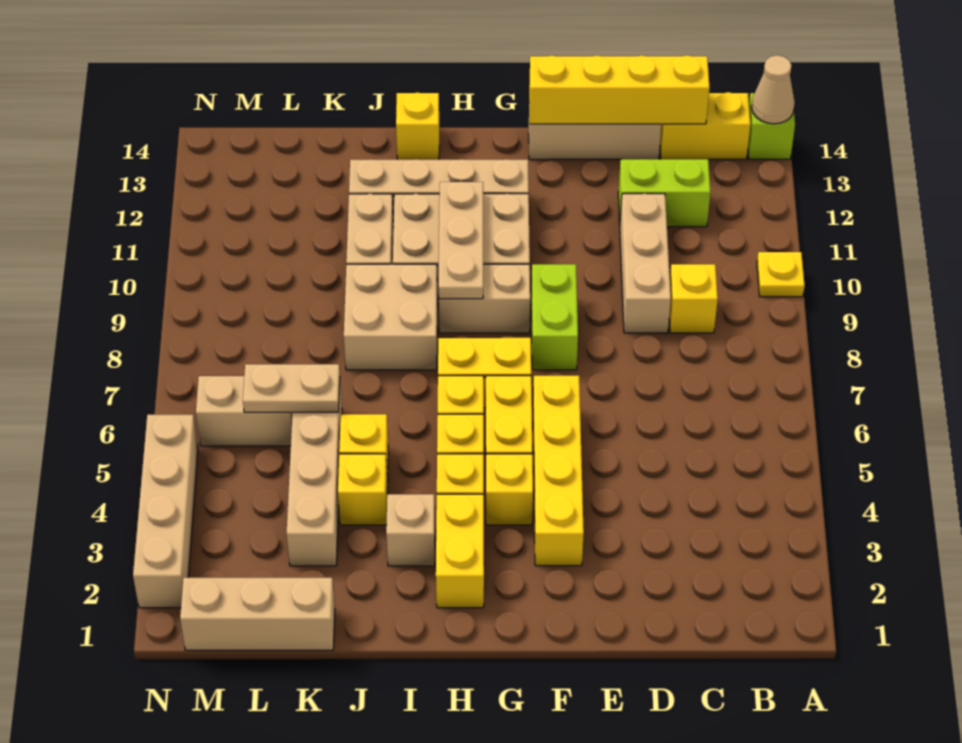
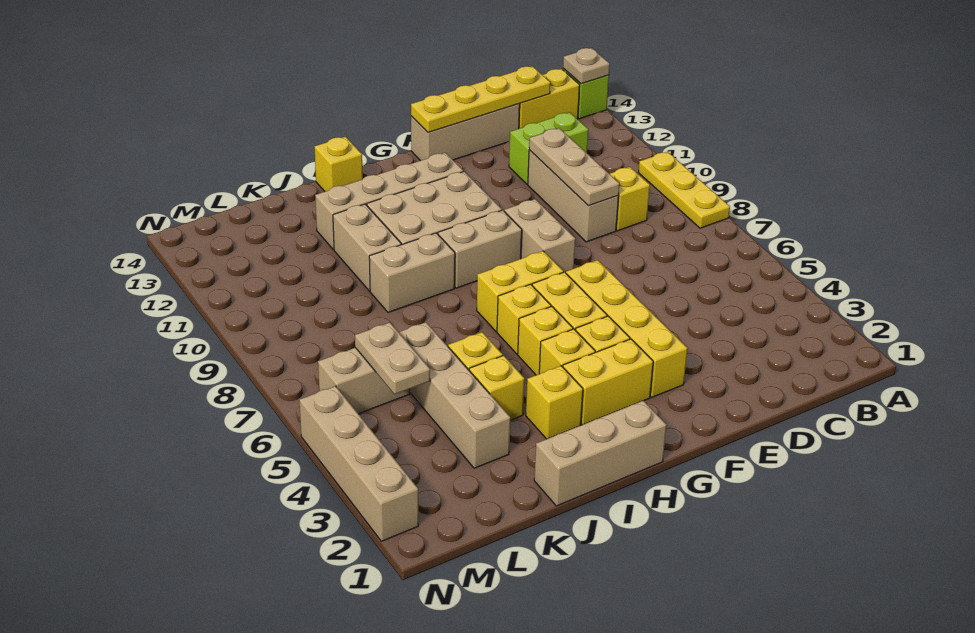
yellow plate A10 level 1 -> yellow plate A8:A10 level 1
tan cone A14 level 2 -> tan plate A14 level 2
yellow brick C14:F14 level 2 -> yellow plate C14:F14 level 2
lime brick F8:F9 level 1 -> tan brick F8:F9 level 1
yellow brick H2:H3 level 1 -> yellow brick G3:H3 level 1
tan plate H9:H11 level 2 -> tan plate D9:D11 level 2
tan brick I3 level 1 -> yellow brick I3 level 1
tan brick I8:J9 level 1 -> tan brick I9:J9 level 1
tan brick K1:M1 level 1 -> tan brick H1:J1 level 1
tan plate K6:L6 level 2 -> tan plate L5:L6 level 2

